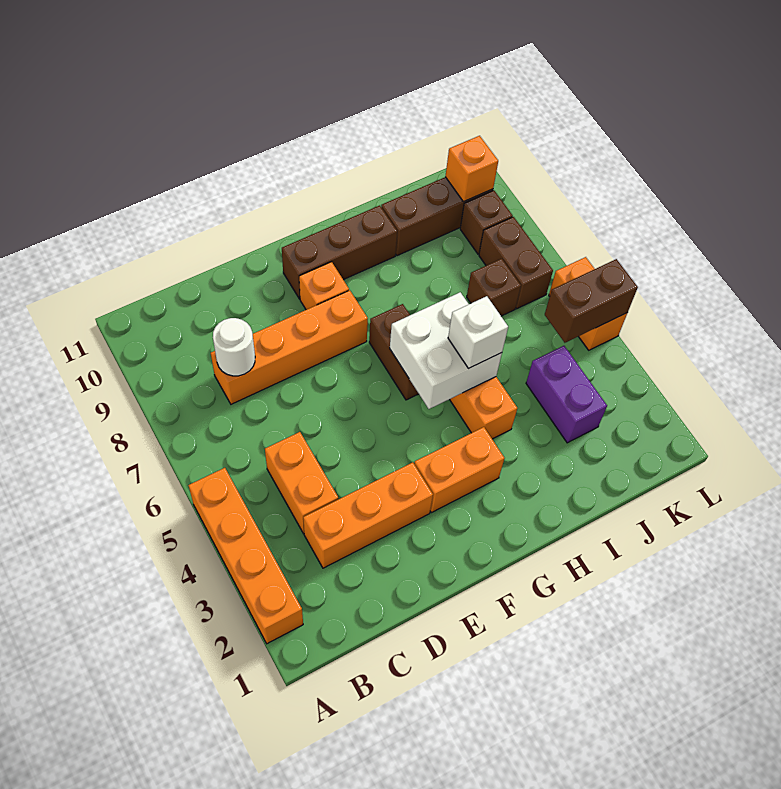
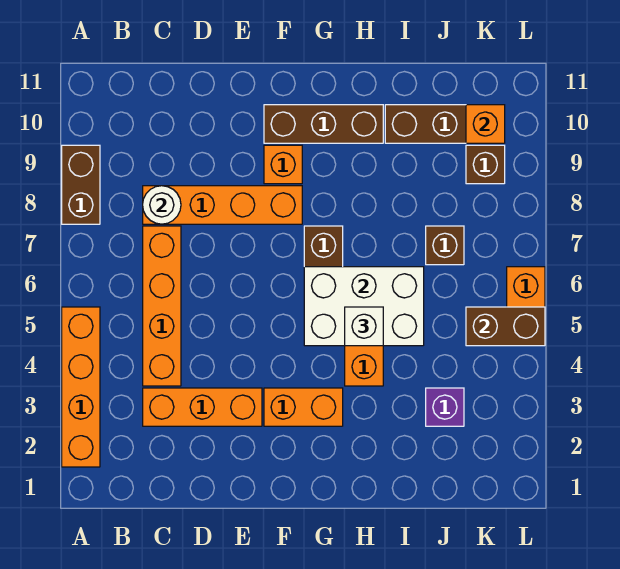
orange brick C4:C5 level 1 -> orange brick C4:C7 level 1
white brick G5:H6 level 2 -> white brick G5:I6 level 2
purple brick J3:J4 level 1 -> purple brick J3 level 1
brown brick K7:K8 level 1 -> brown brick A8:A9 level 1

